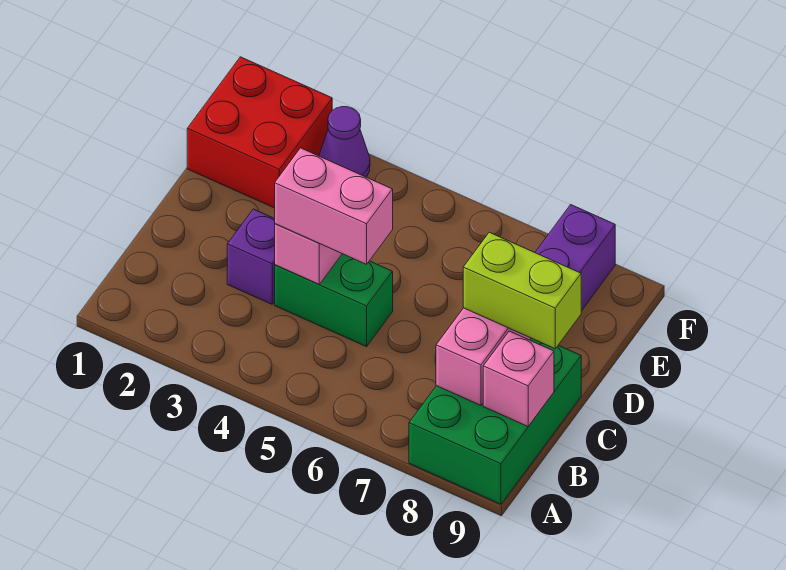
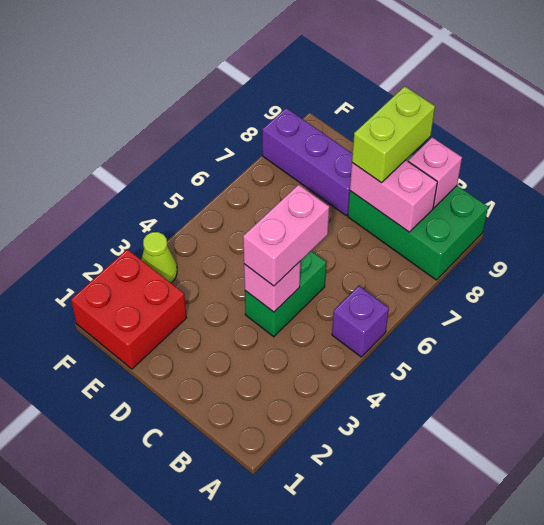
purple brick C3 level 1 -> purple brick A5 level 1
purple cone F3 level 1 -> lime cone F3 level 1

